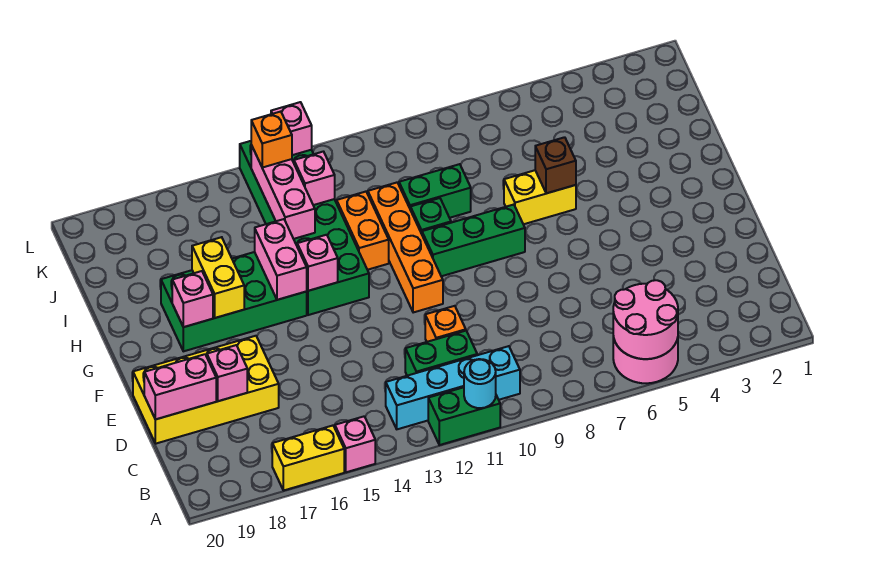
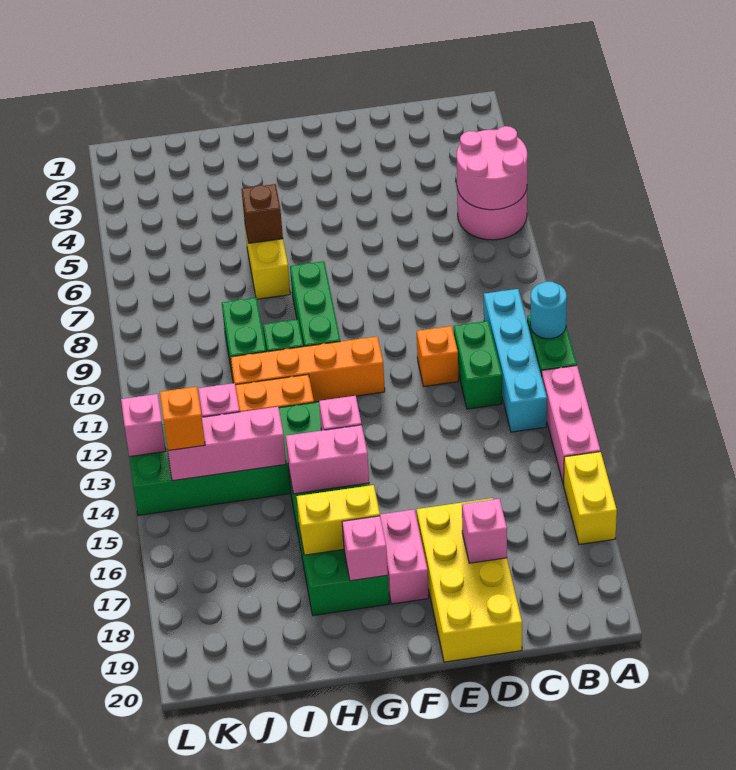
pink brick A15 level 1 -> pink brick A13:A15 level 1
pink brick D19:D20 level 2 -> pink brick F17:F18 level 1

